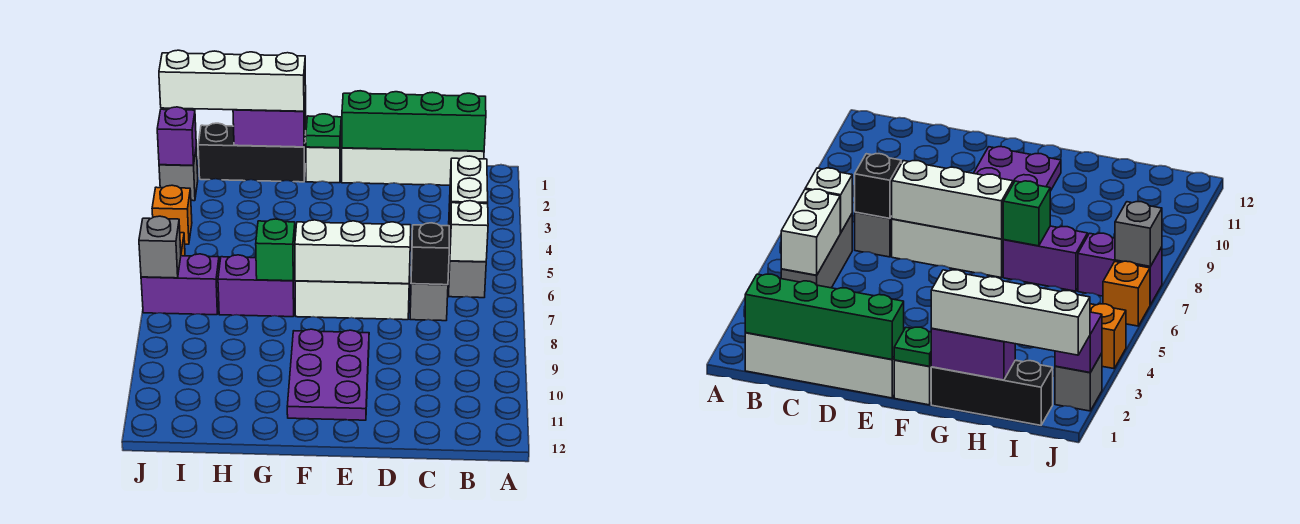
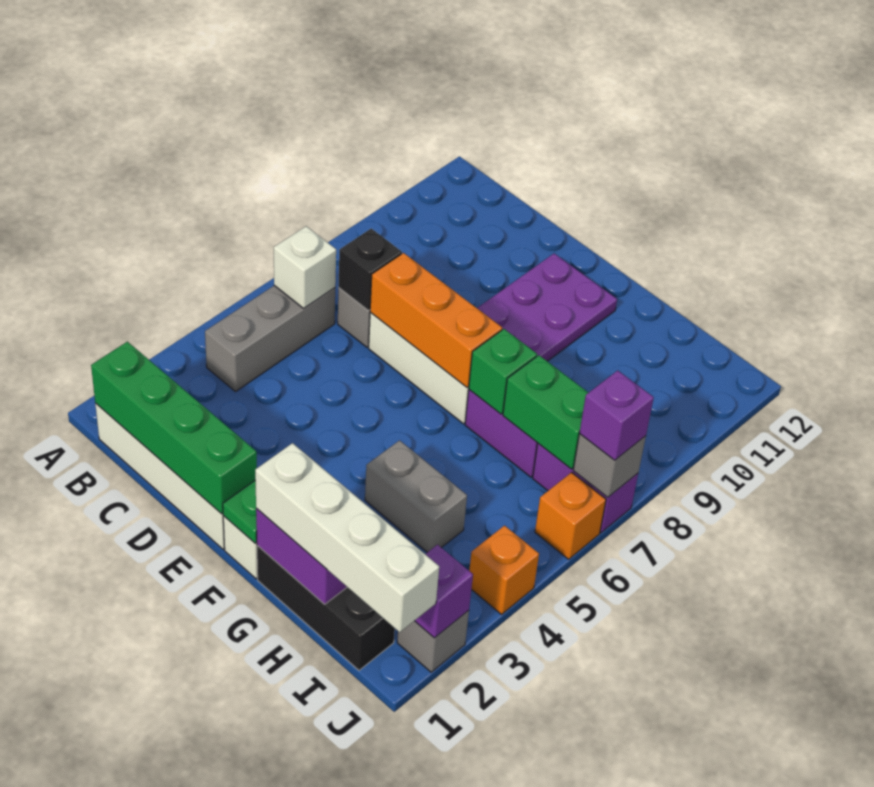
white brick B4:B5 level 2 -> none
white brick D7:F7 level 2 -> orange brick D7:F7 level 2
none -> grey brick G4:H4 level 1
none -> green brick H7:I7 level 2
none -> purple brick J7 level 3

